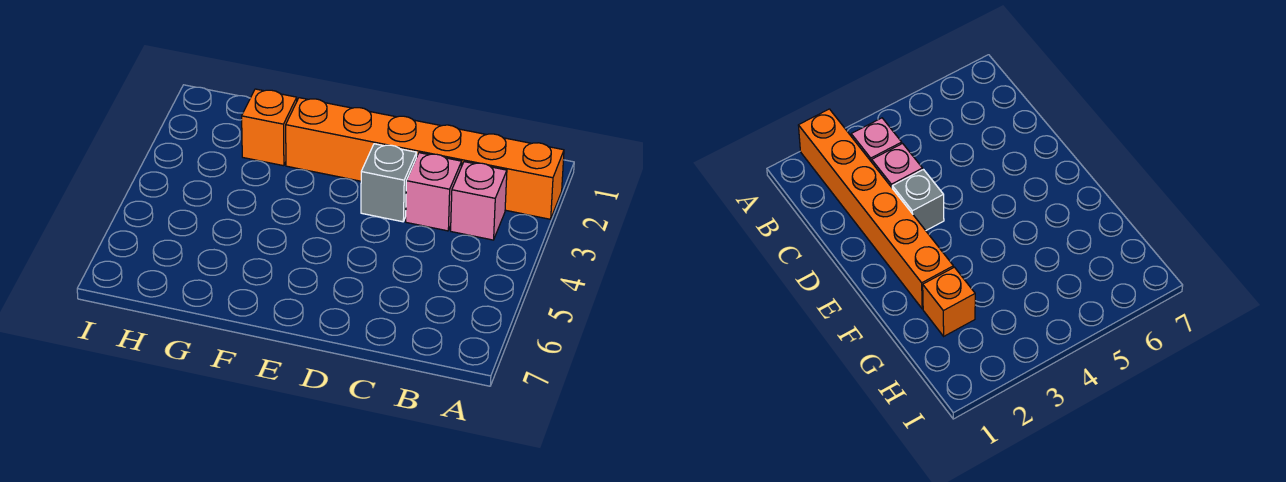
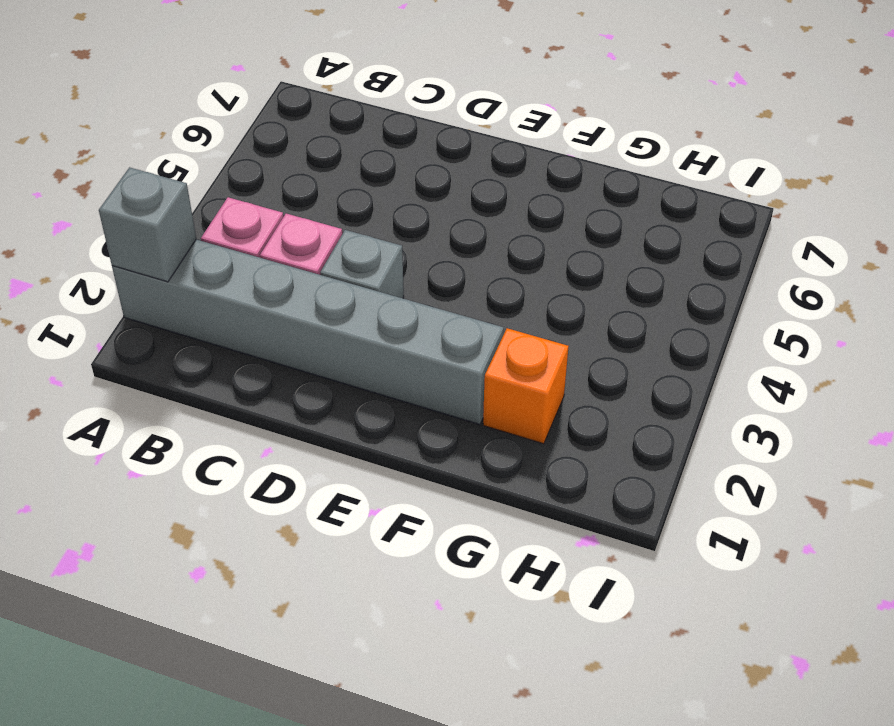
orange brick A2:F2 level 1 -> grey brick A2:F2 level 1
none -> grey brick A2 level 2

